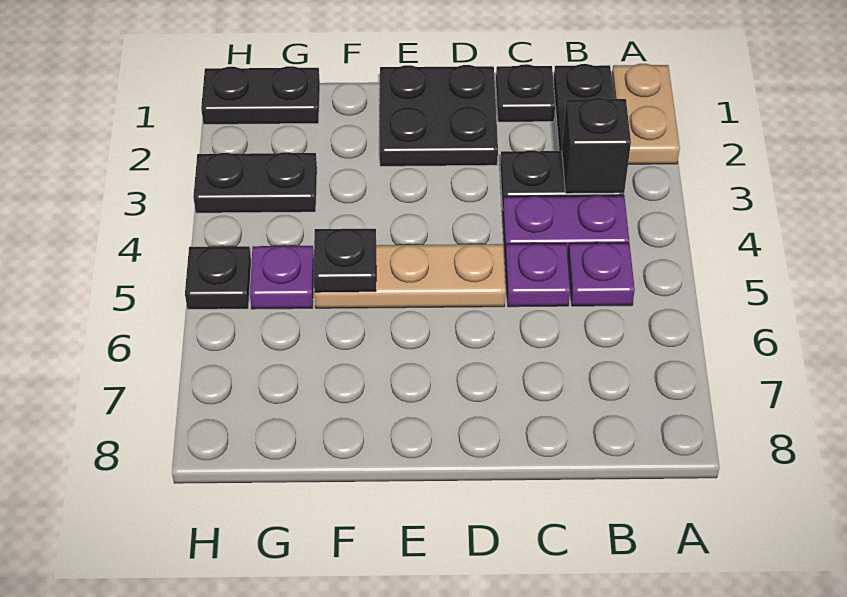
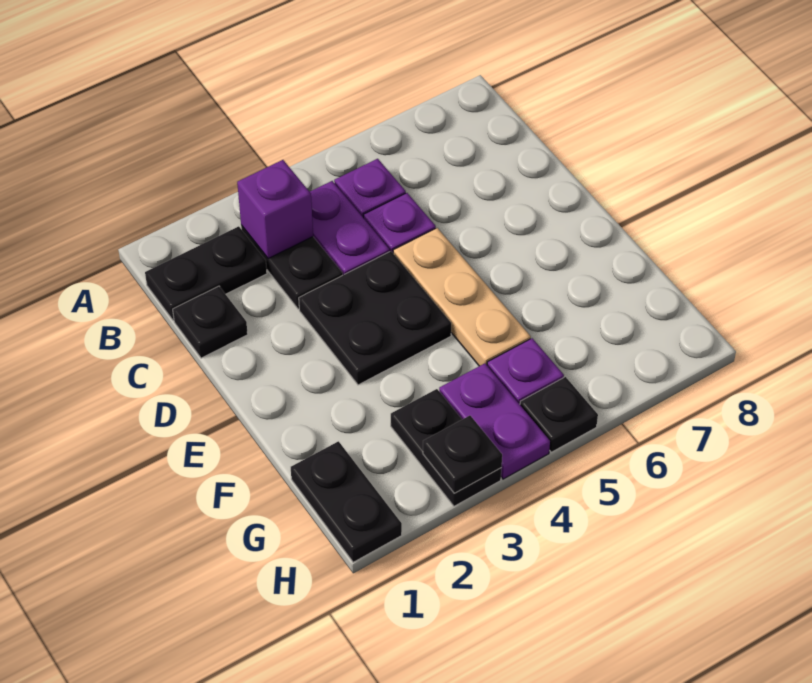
tan plate A1:A2 level 1 -> none
black brick B3 level 2 -> purple brick B3 level 2
black plate D1:E2 level 1 -> black plate D3:E4 level 1
black plate F5 level 2 -> black plate H3 level 2
none -> purple plate G4:H4 level 1

